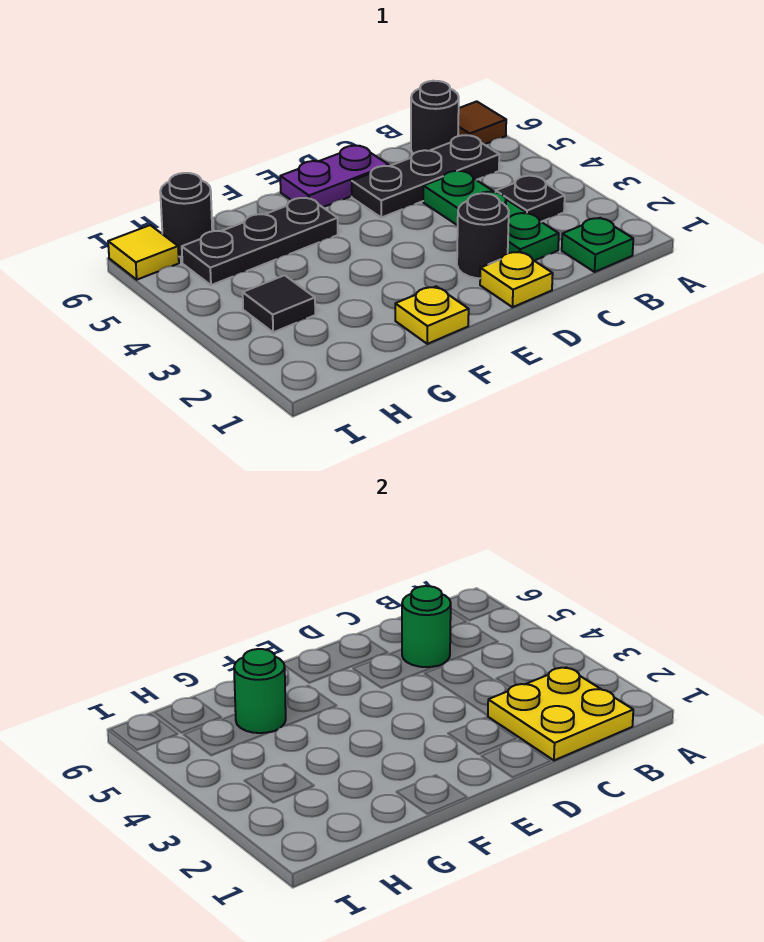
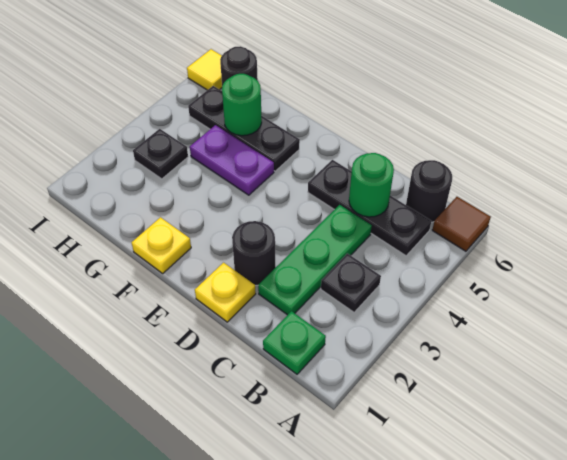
yellow plate B1:C2 level 2 -> none
purple plate D6:E6 level 1 -> purple plate F4:G4 level 1
black tile H3 level 1 -> black plate H3 level 1

